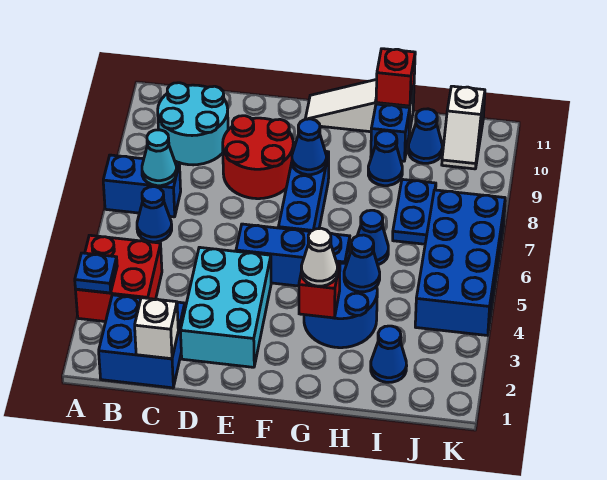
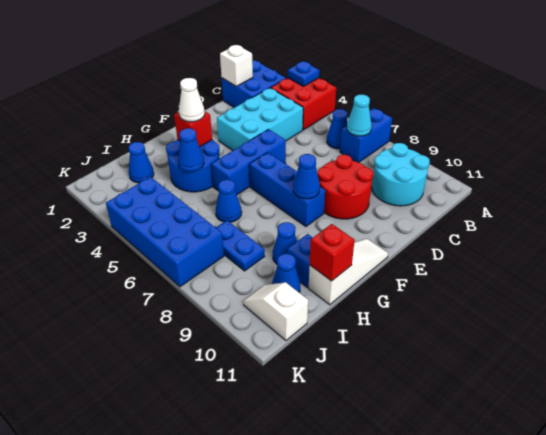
cyan brick D2:E4 level 1 -> cyan brick C3:E4 level 1

